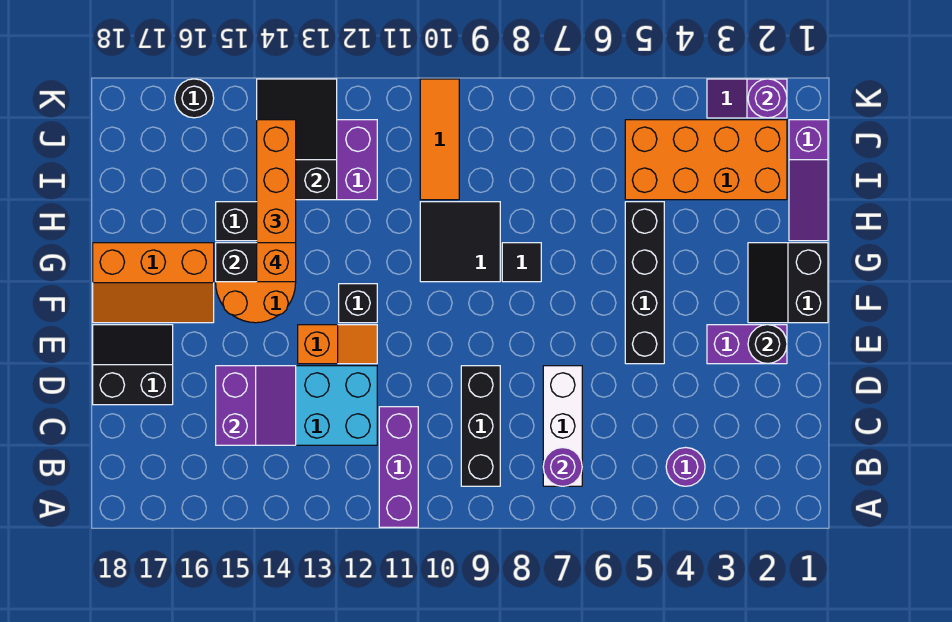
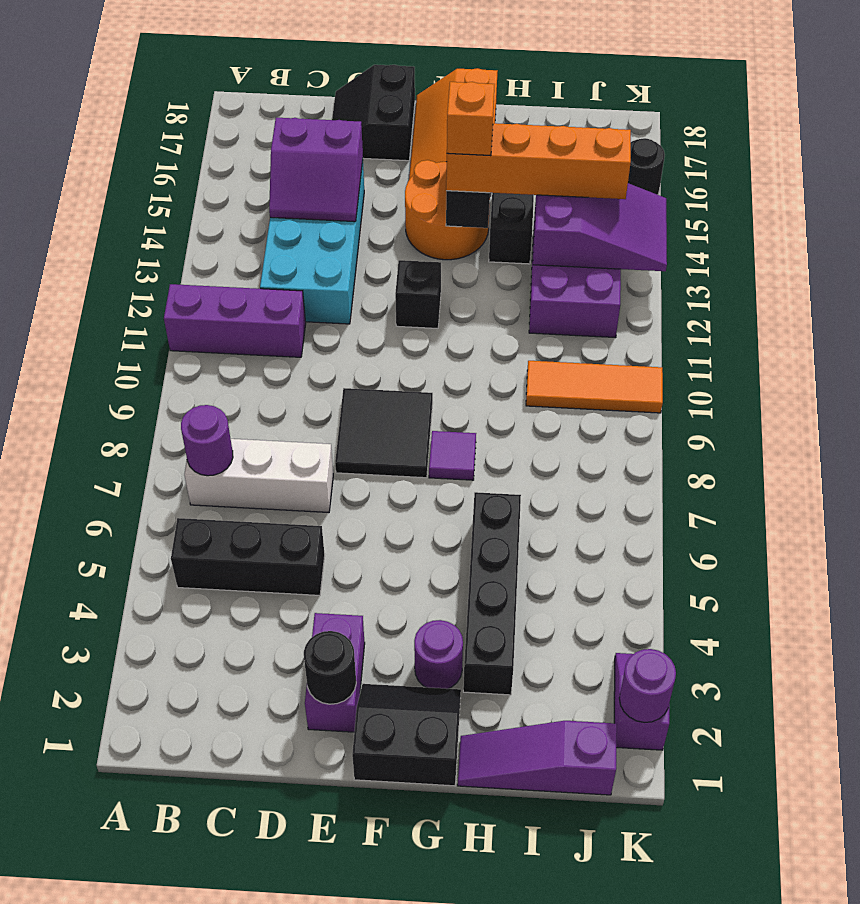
purple round brick B4 level 1 -> purple round brick G3 level 1
black brick B9:D9 level 1 -> black brick B5:D5 level 1
black slope D17:E18 level 1 top D -> black slope D17:E18 level 1 top E
black brick E5:H5 level 1 -> black brick H3:H6 level 1
orange slope E12:E13 level 1 top 13 -> none
black tile G8 level 1 -> purple tile G8 level 1
black tile G9:H10 level 1 -> black tile E8:F9 level 1
orange brick I2:J5 level 1 -> none
black slope I13:K14 level 2 top I -> purple slope I13:K14 level 2 top I

